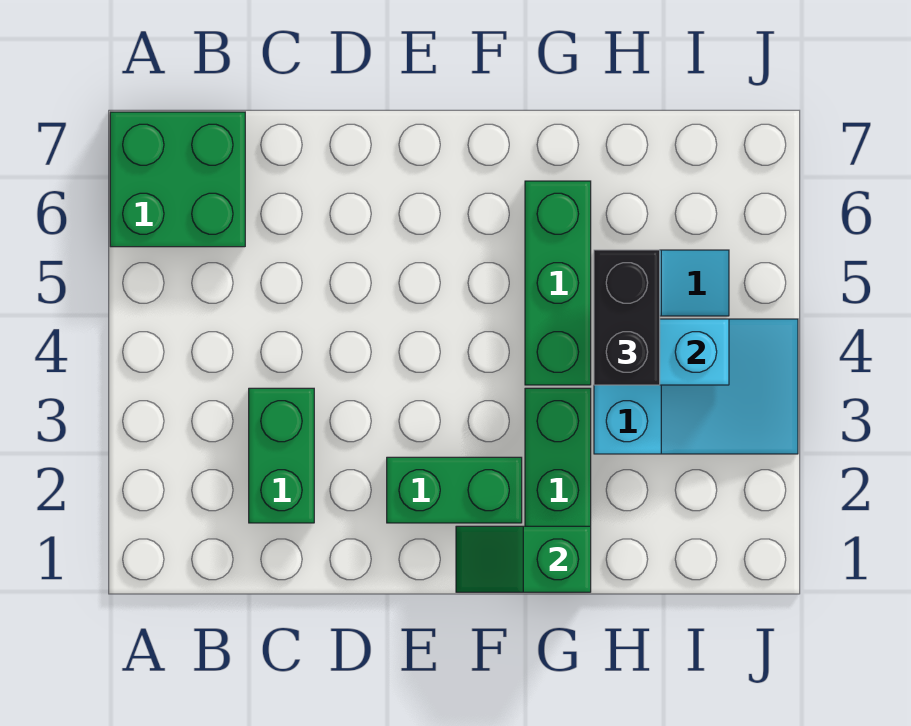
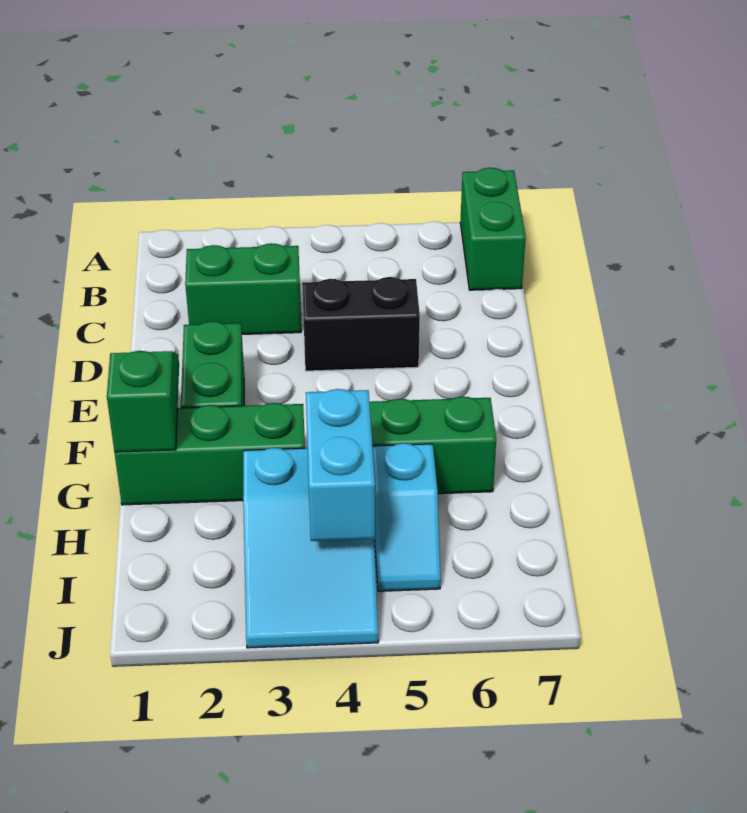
green brick A6:B7 level 1 -> green brick A7:B7 level 1
black brick H4:H5 level 3 -> black brick D4:D5 level 1

